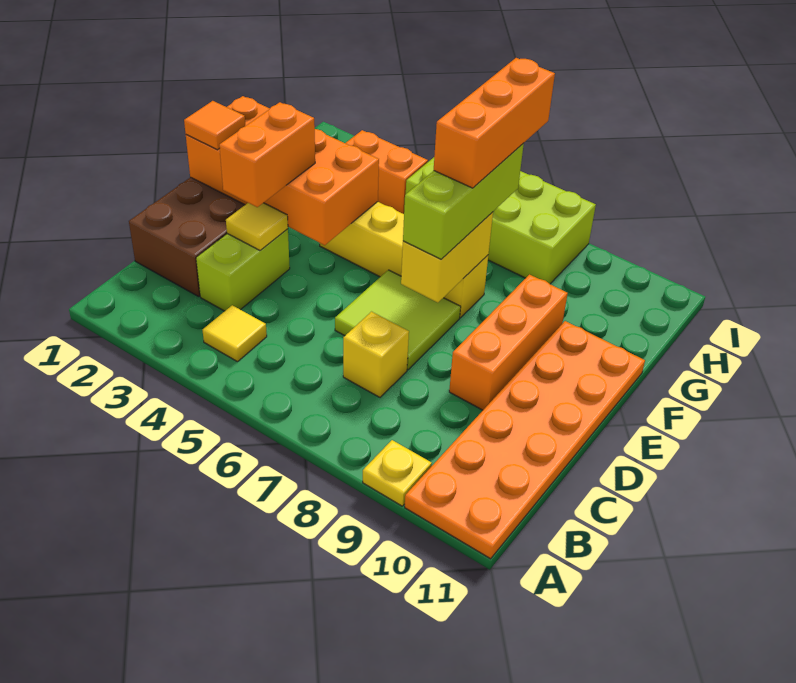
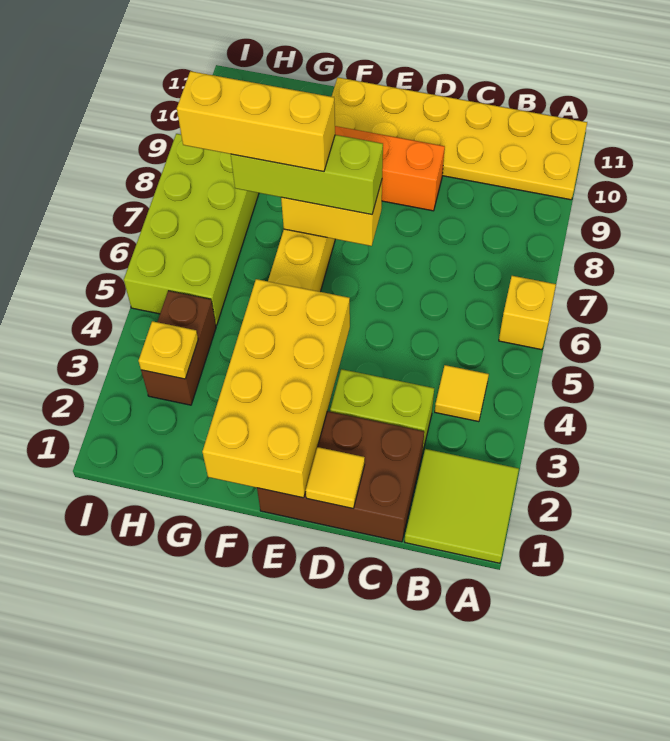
yellow plate A9 level 1 -> yellow plate H3 level 2
orange plate A10:F11 level 1 -> yellow plate A10:F11 level 1
yellow brick C7 level 1 -> yellow brick A6 level 1
yellow tile D3 level 2 -> yellow tile D1 level 2
orange brick D3:E3 level 3 -> none
lime tile D6:E7 level 1 -> lime tile A1:B2 level 1
orange brick E1:F4 level 2 -> yellow brick E1:F4 level 2
orange tile E1 level 3 -> none
orange brick F7:H7 level 4 -> yellow brick F7:H7 level 4
orange brick H3:H4 level 1 -> brown brick H3:H4 level 1

